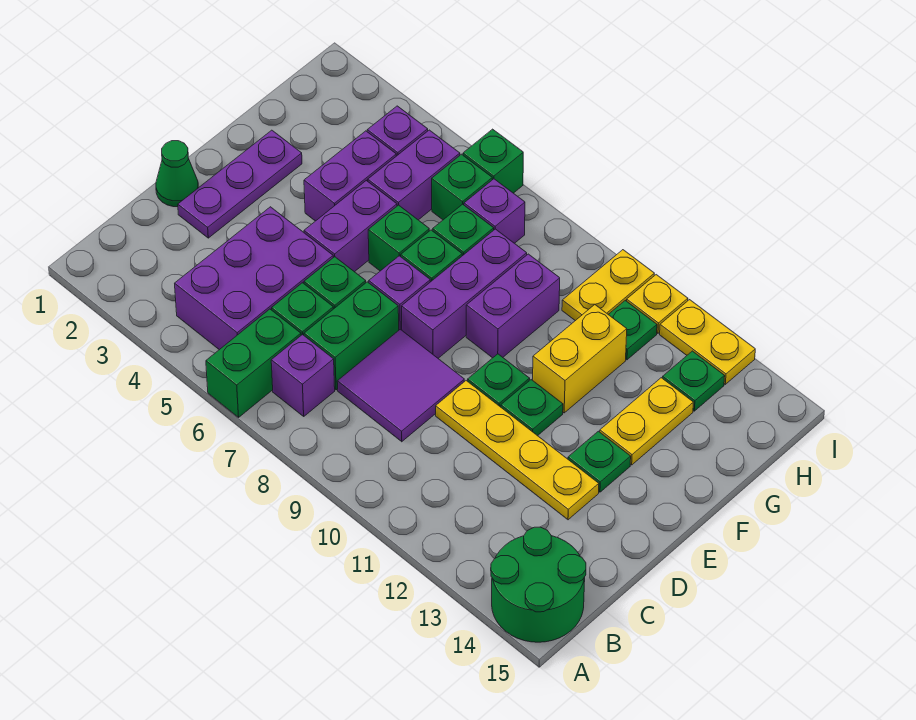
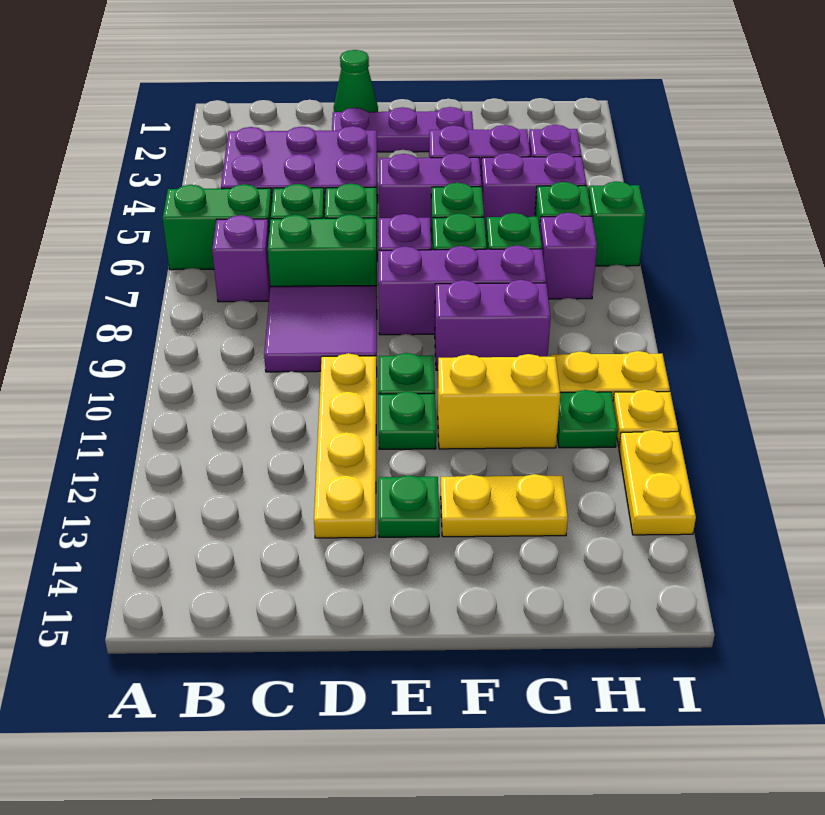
green round brick A14:B15 level 1 -> none
green plate H13 level 1 -> none

